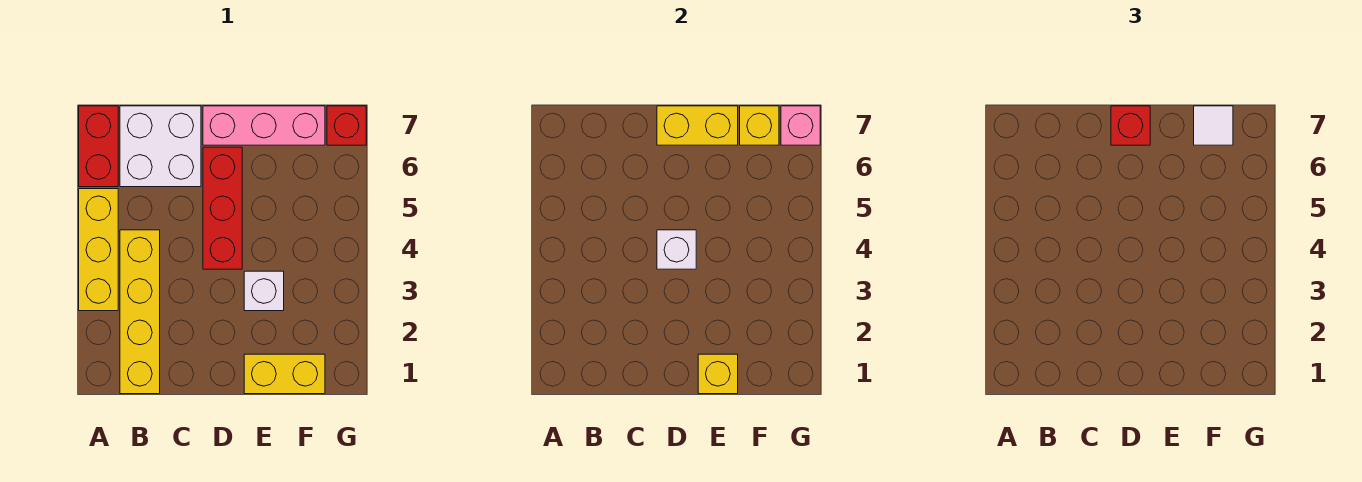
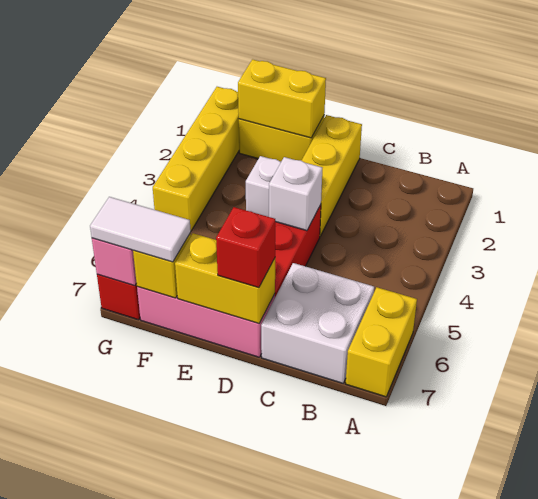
yellow brick A3:A5 level 1 -> yellow brick D1:D3 level 1
red brick A6:A7 level 1 -> yellow brick A6:A7 level 1
yellow brick B1:B4 level 1 -> yellow brick G1:G4 level 1
yellow brick E1 level 2 -> yellow brick E1:F1 level 2
white tile F7 level 3 -> white tile F7:G7 level 3

